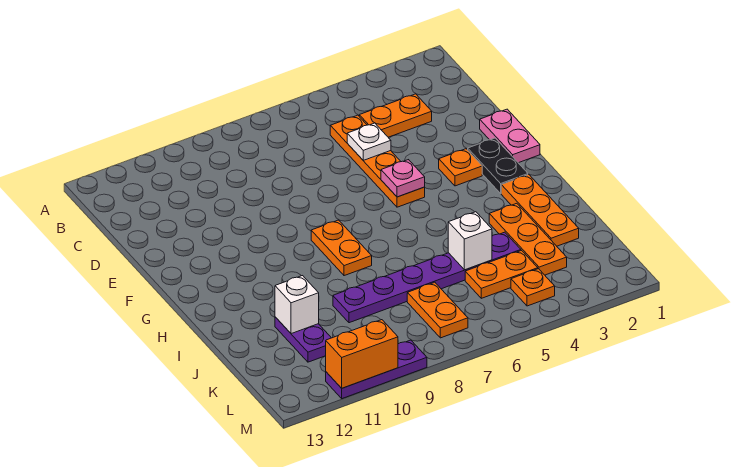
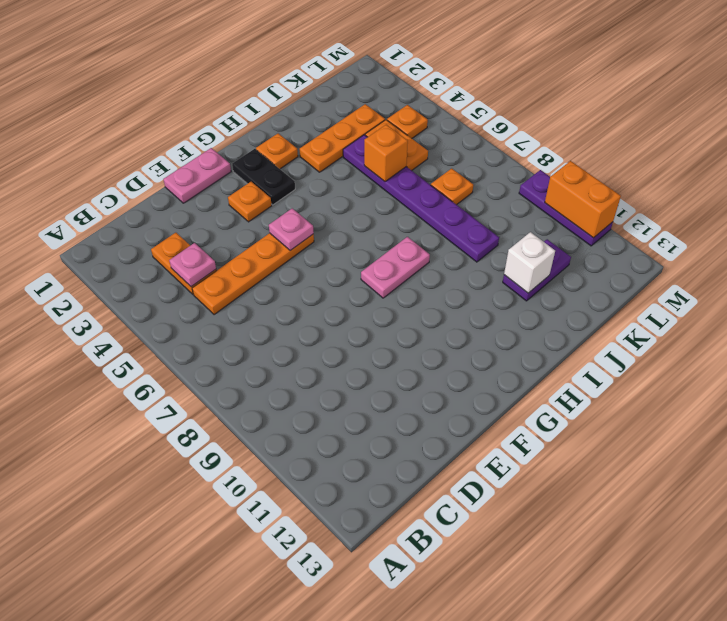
none -> pink plate C4 level 2
white plate D5 level 2 -> none
black plate F2:G2 level 1 -> black plate G2:G3 level 1
orange plate G8:H8 level 1 -> pink plate G8:H8 level 1
orange plate H2:J2 level 1 -> orange plate H2 level 1
white brick J5 level 2 -> orange brick J5 level 2
orange plate K7:L7 level 1 -> orange plate K7 level 1

